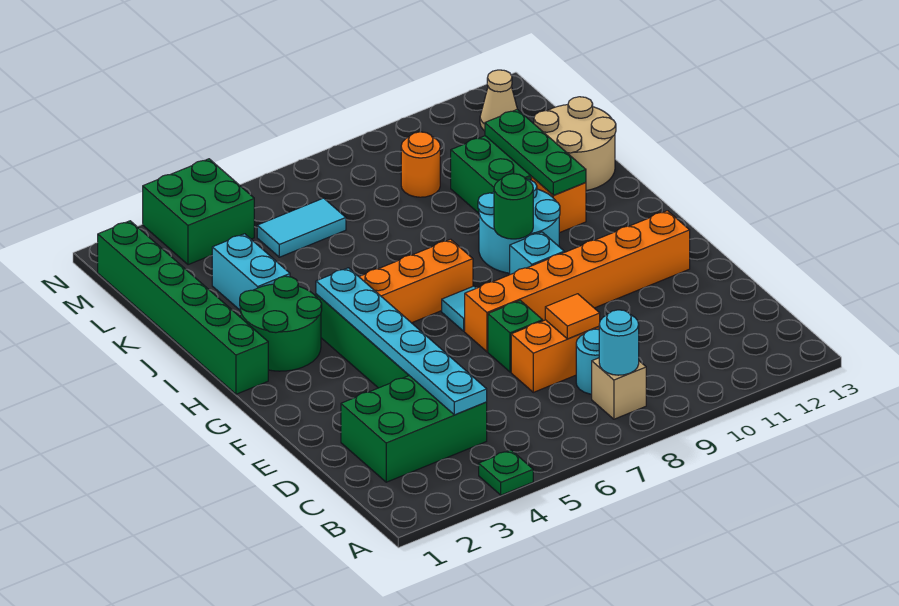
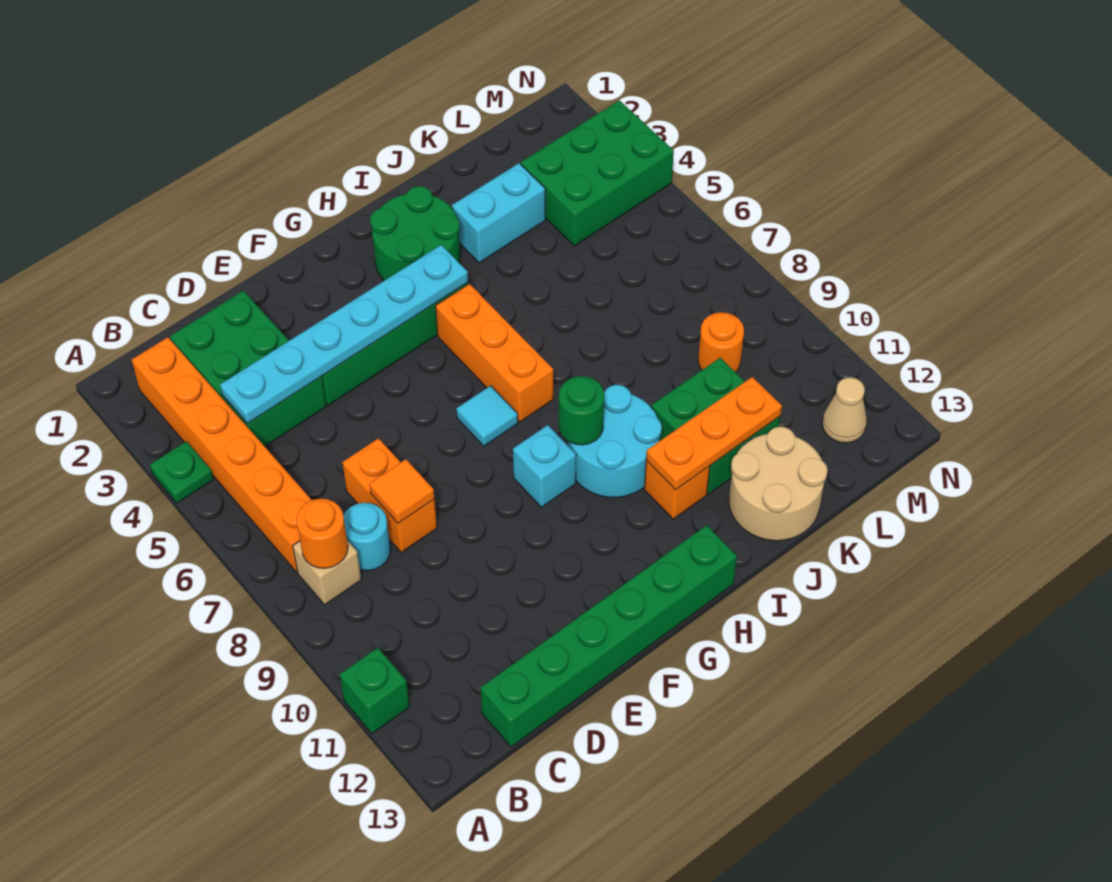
cyan round brick B8 level 2 -> orange round brick B8 level 2
green brick E7 level 1 -> green brick A11 level 1
orange brick F7:F12 level 1 -> orange brick B2:B7 level 1
green brick H1:M1 level 1 -> green brick C13:H13 level 1
green plate I11:K11 level 2 -> orange plate I11:K11 level 2
cyan tile L5:L6 level 1 -> none
green brick M3:N4 level 1 -> green brick L3:N4 level 1

